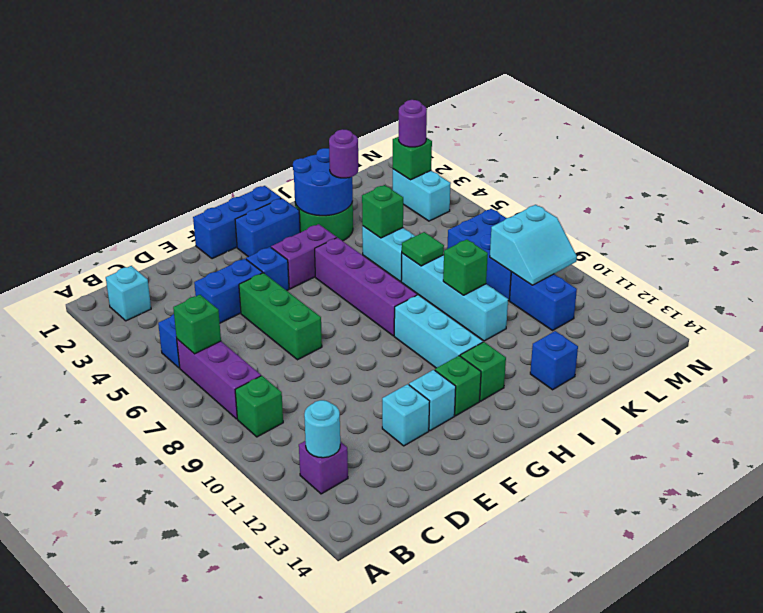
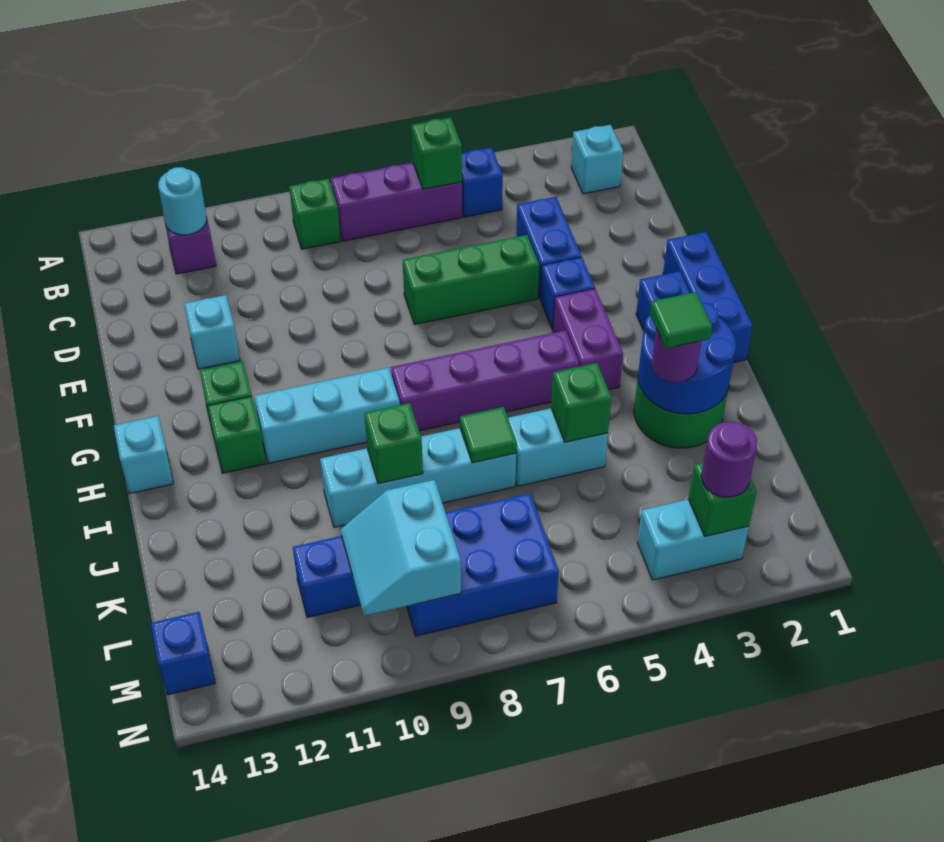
cyan brick F12 level 1 -> cyan brick H14 level 1
none -> green tile J3 level 4
blue brick J13 level 1 -> blue brick M14 level 1

